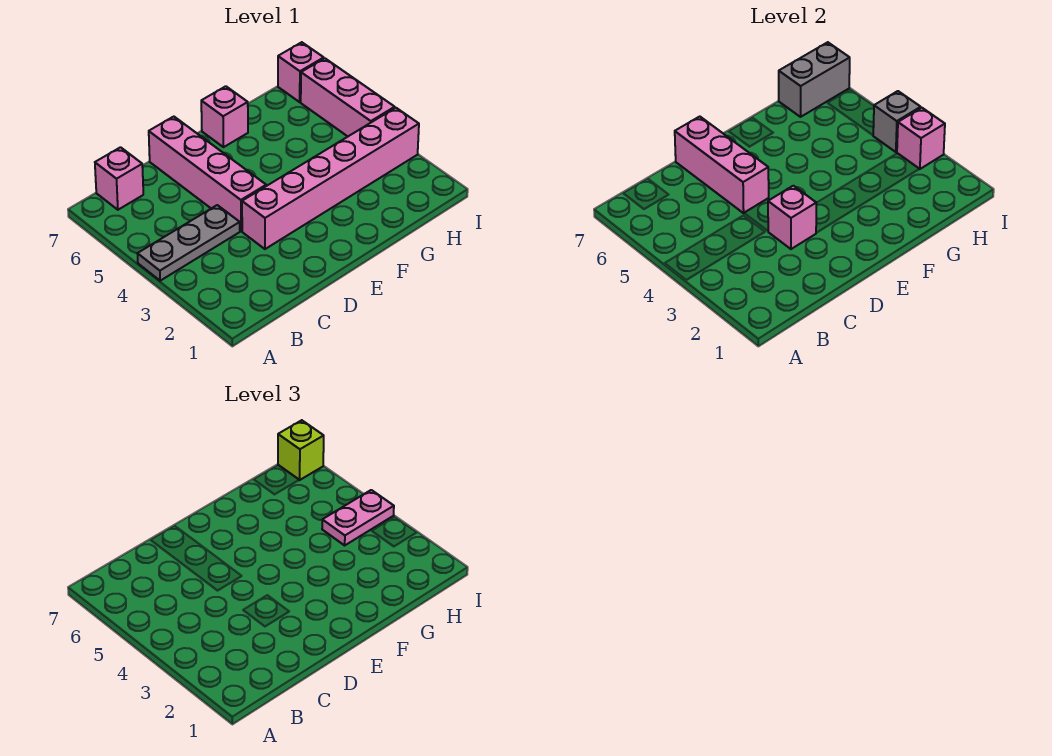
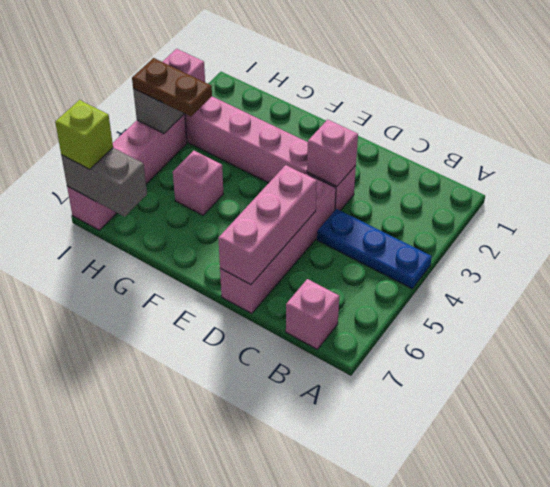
grey plate A4:C4 level 1 -> blue plate A4:C4 level 1
pink brick F7 level 1 -> pink brick G5 level 1
pink plate H4:I4 level 3 -> brown plate H4:I4 level 3

